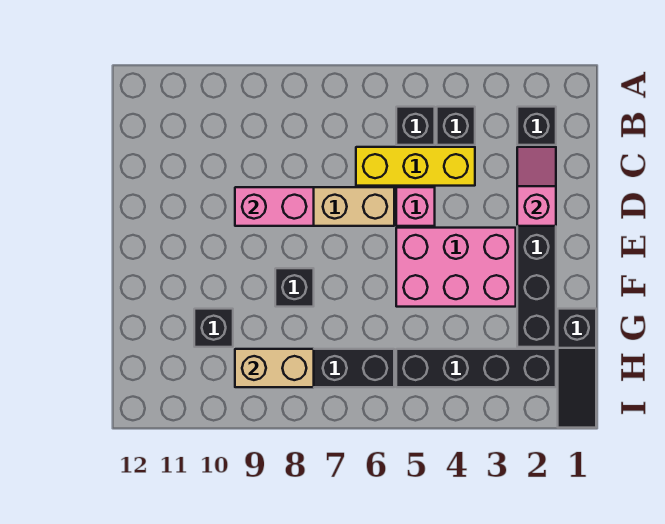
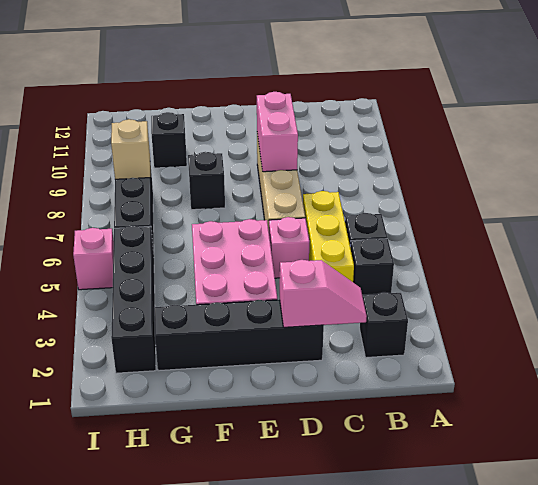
black slope G1:I1 level 1 top G -> none
tan brick H8:H9 level 2 -> tan brick H8 level 2
none -> pink brick I5 level 1

